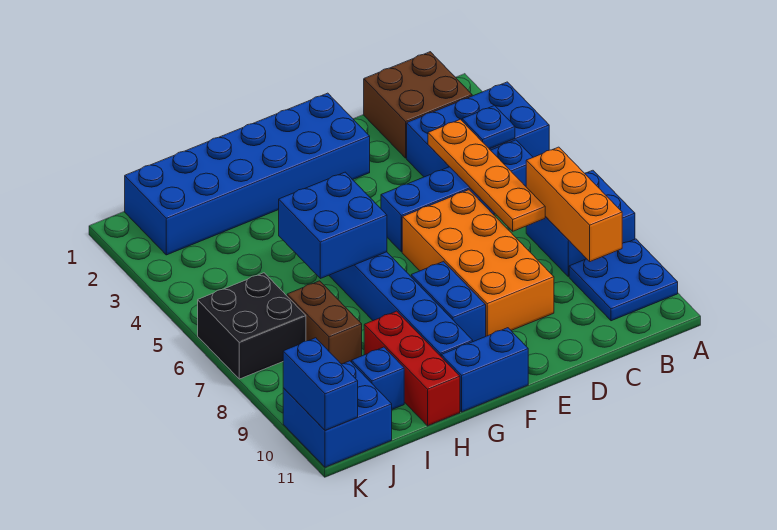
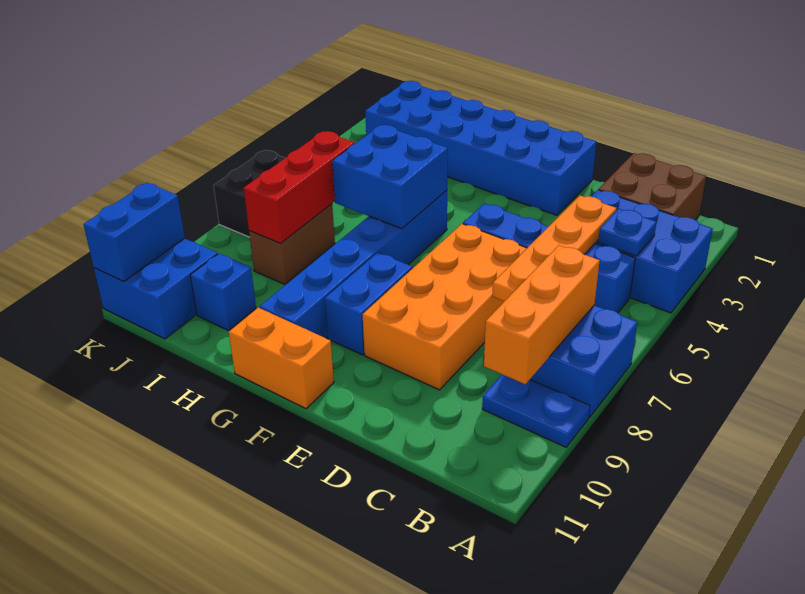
blue plate A9:B10 level 1 -> blue plate A9:B9 level 1
blue brick F11:G11 level 1 -> orange brick F11:G11 level 1
red brick H9:H11 level 1 -> red brick I6:I8 level 2

